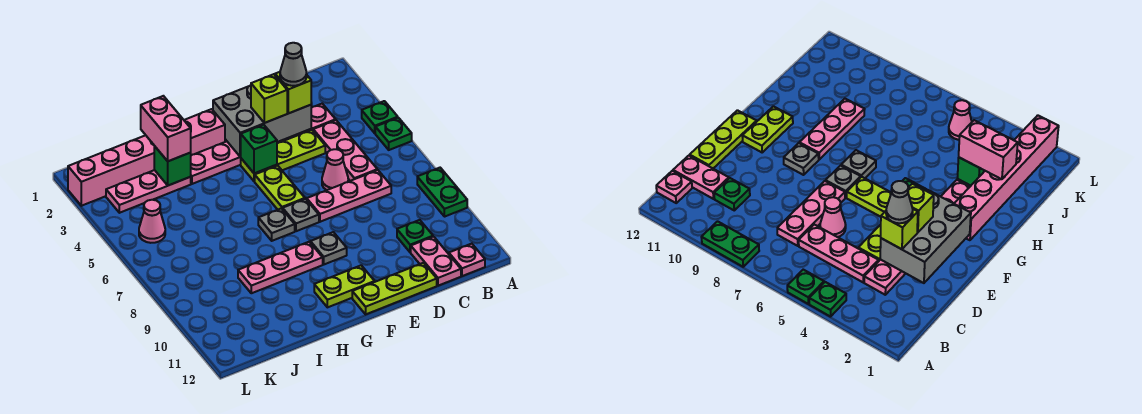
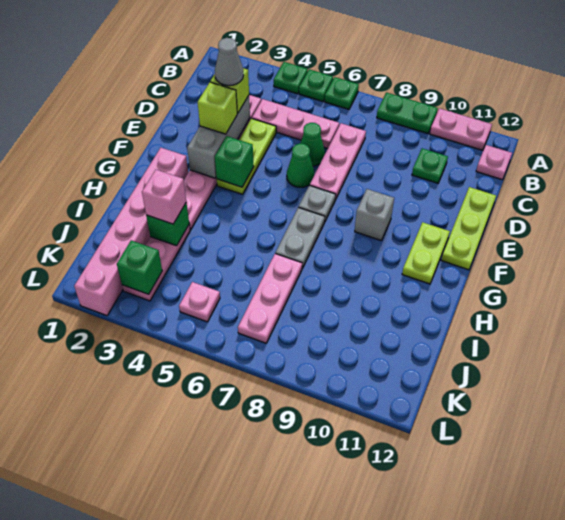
none -> green plate A6 level 1
pink plate C11:C12 level 1 -> pink plate A10:A11 level 1
grey brick D2:F3 level 2 -> grey brick D3:F3 level 2
pink cone D6 level 1 -> green cone D6 level 1
none -> green cone E6 level 1
lime plate F5:F6 level 1 -> none
grey plate F9 level 1 -> grey brick F9 level 1
grey plate G7 level 1 -> grey plate G7:H7 level 1
pink plate G9:I9 level 1 -> pink plate I7:K7 level 1
pink brick I2:I3 level 3 -> pink brick I3 level 3
none -> green brick K3 level 2
pink cone K5 level 1 -> pink plate K5 level 1

